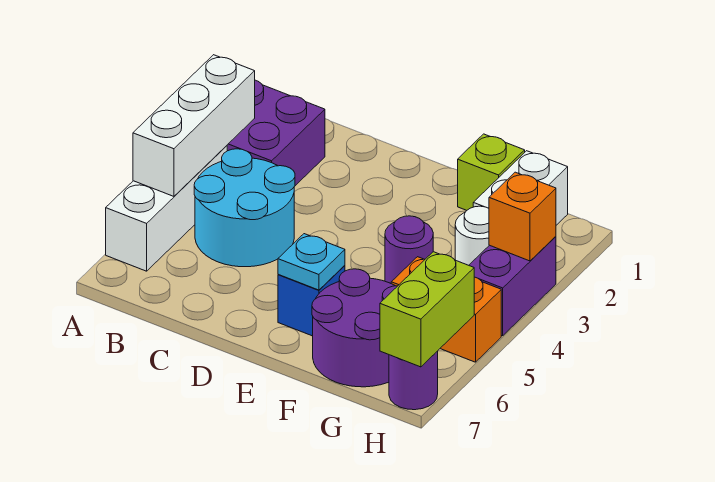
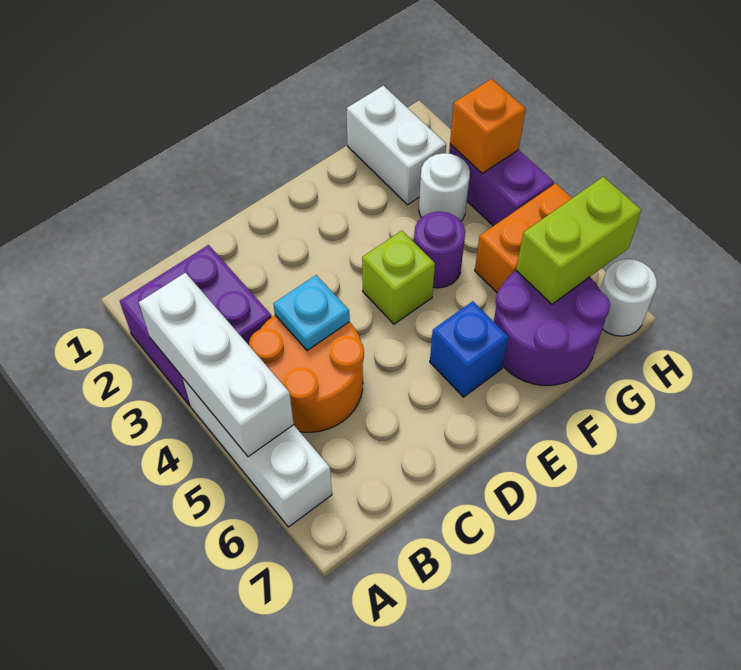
cyan round brick B4:C5 level 1 -> orange round brick B4:C5 level 1
cyan plate E6 level 2 -> cyan plate C4 level 2
lime brick F1 level 1 -> lime brick E4 level 1
lime brick H6:H7 level 2 -> lime brick G6:H6 level 2
purple round brick H7 level 1 -> white round brick H7 level 1

